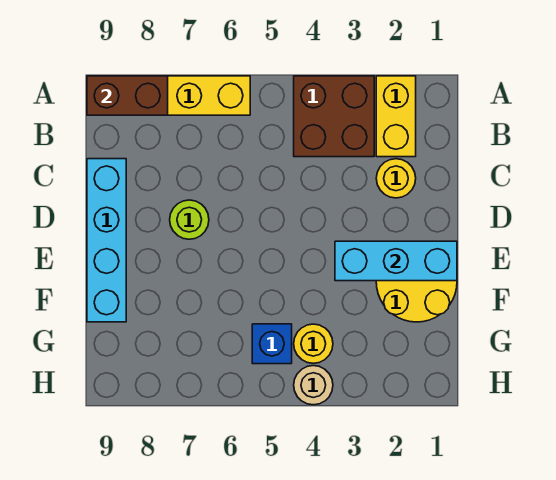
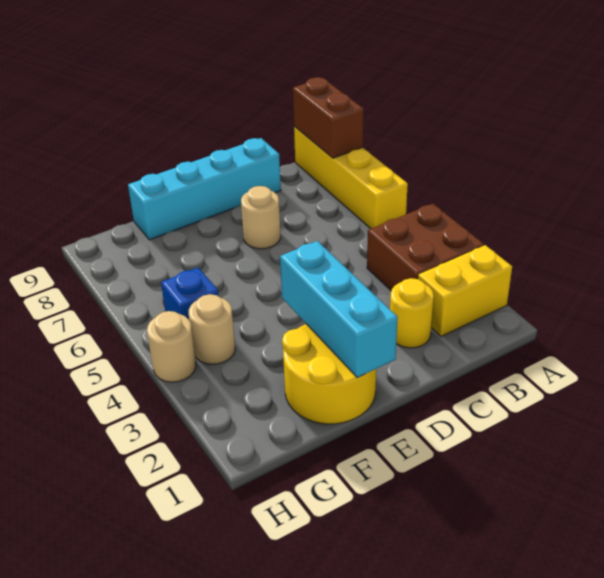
lime round brick D7 level 1 -> tan round brick D7 level 1
yellow round brick G4 level 1 -> tan round brick G4 level 1

